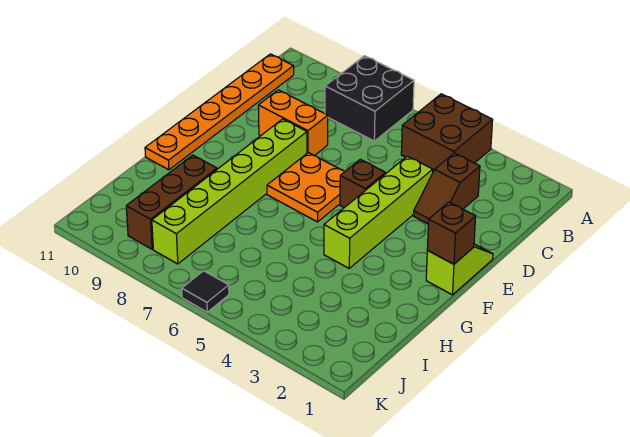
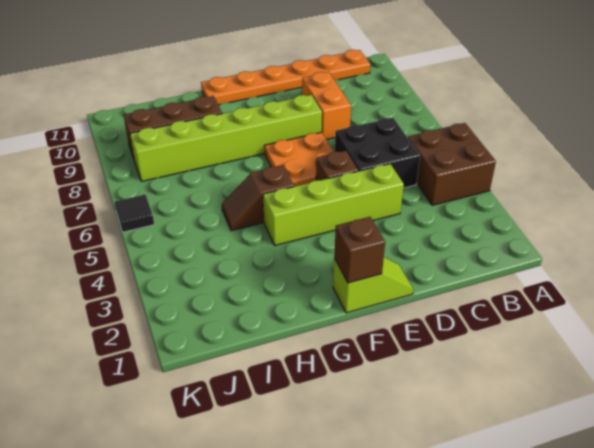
black brick A7:B8 level 1 -> black brick C5:D6 level 1
brown slope C3:D3 level 1 top C -> brown slope G5:H5 level 1 top G

